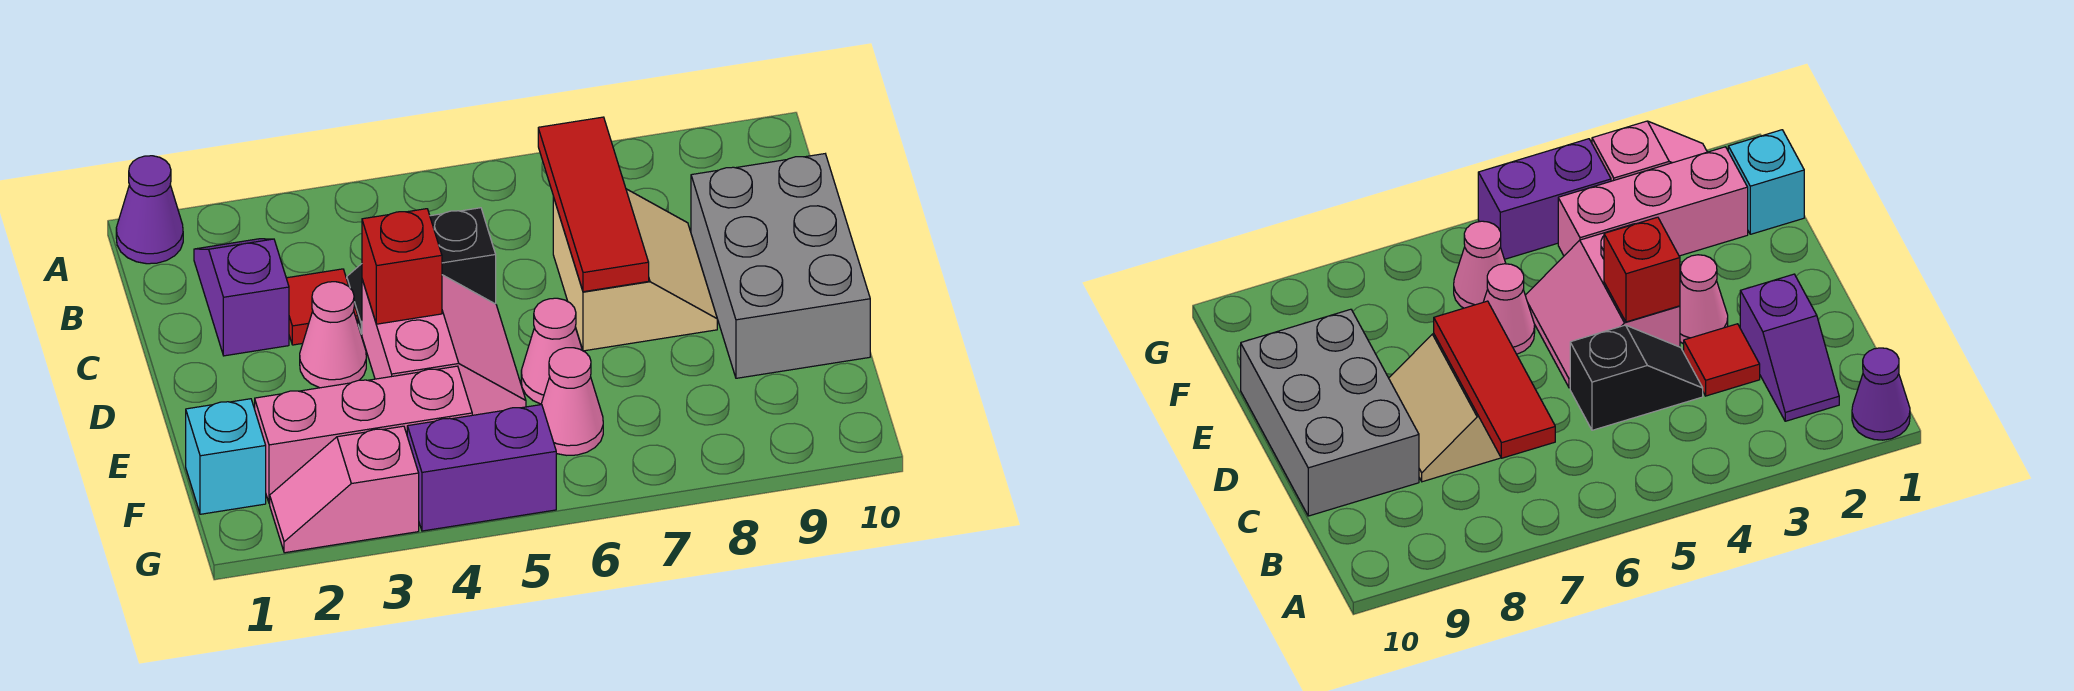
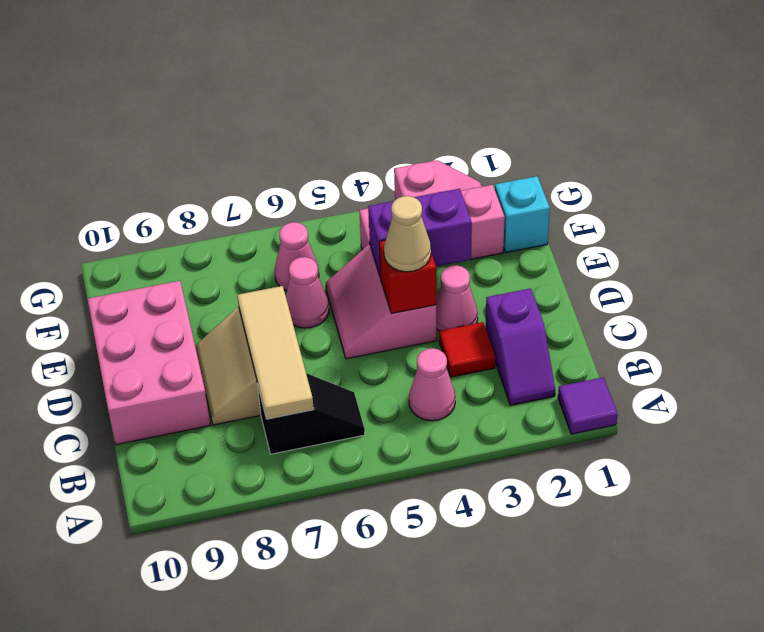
purple cone A1 level 1 -> purple tile A1 level 1
none -> pink cone B4 level 1
red tile B7:D7 level 2 -> tan tile B7:D7 level 2
black slope C4:C5 level 1 top 5 -> black slope B6:B7 level 1 top 7
grey brick C9:E10 level 1 -> pink brick C9:E10 level 1
none -> tan cone D4 level 3
purple brick G4:G5 level 1 -> purple brick E3:E4 level 2

